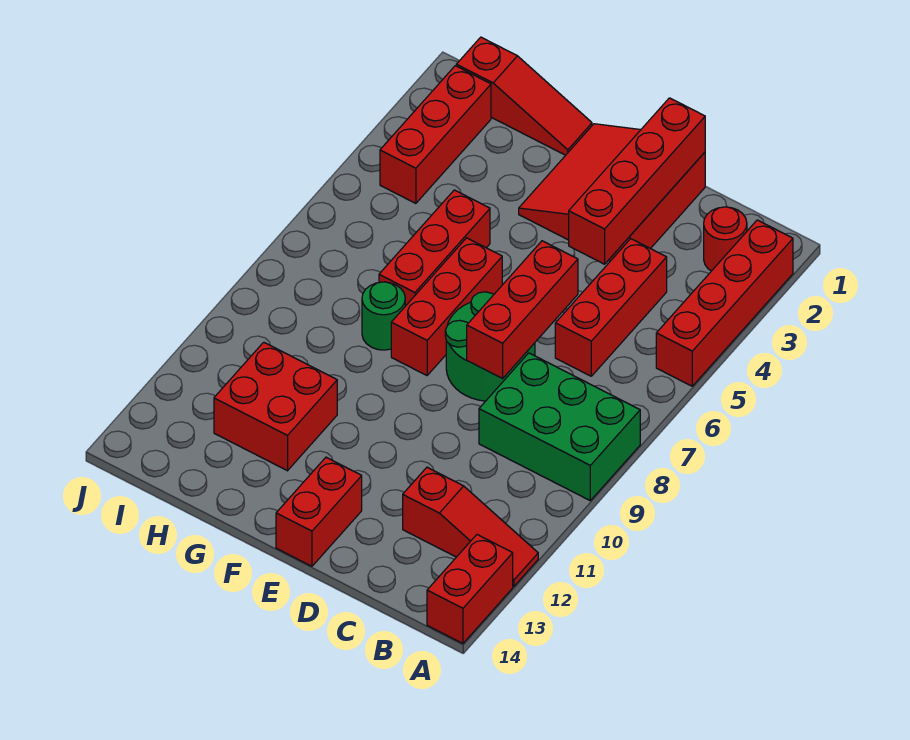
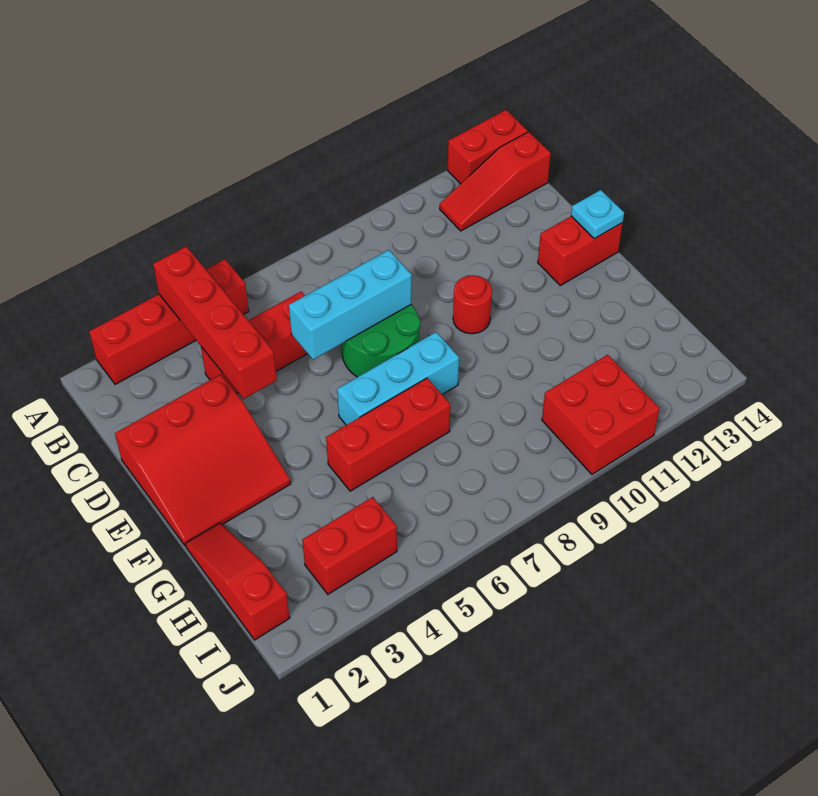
green brick A8:C9 level 1 -> none
red slope A12:C12 level 1 top C -> red slope B12:B14 level 1 top 14
red round brick B2 level 1 -> red round brick E10 level 1
red brick D1:D4 level 2 -> red brick A4:D4 level 2
red brick D6:D8 level 2 -> cyan brick D6:D8 level 2
none -> cyan plate E14 level 2
red brick F6:F8 level 1 -> cyan brick F6:F8 level 1
green round brick G8 level 1 -> none
red brick G11:H12 level 1 -> red brick I10:J11 level 1
red brick I2:I4 level 1 -> red brick I3:I4 level 1

